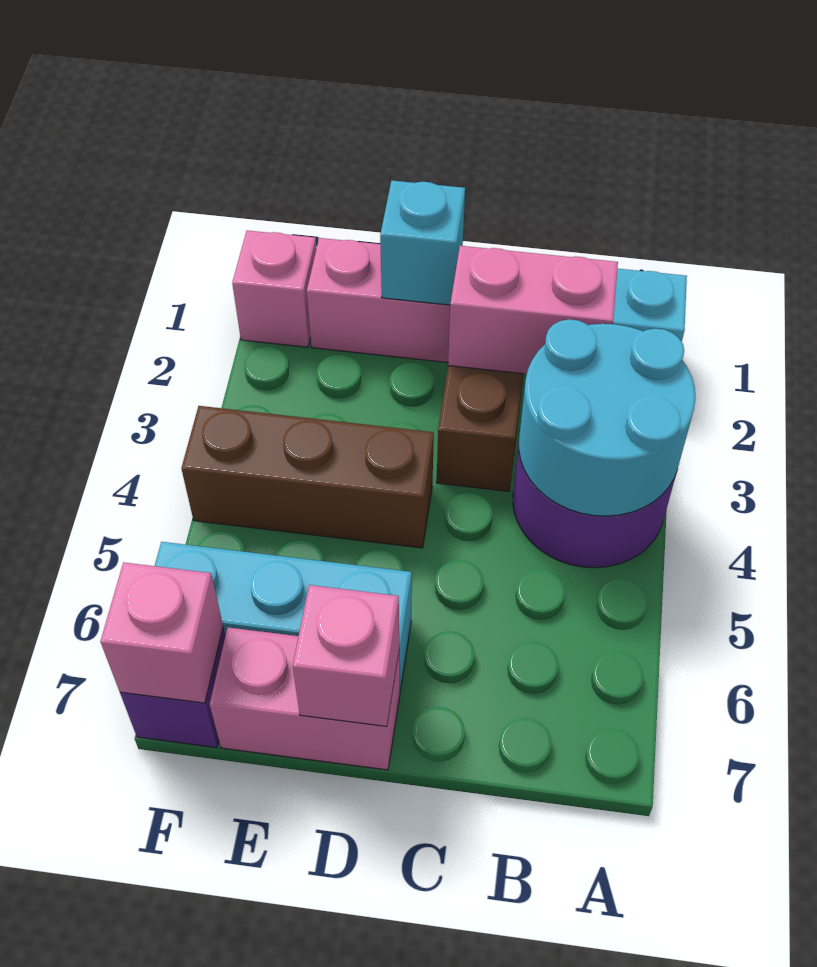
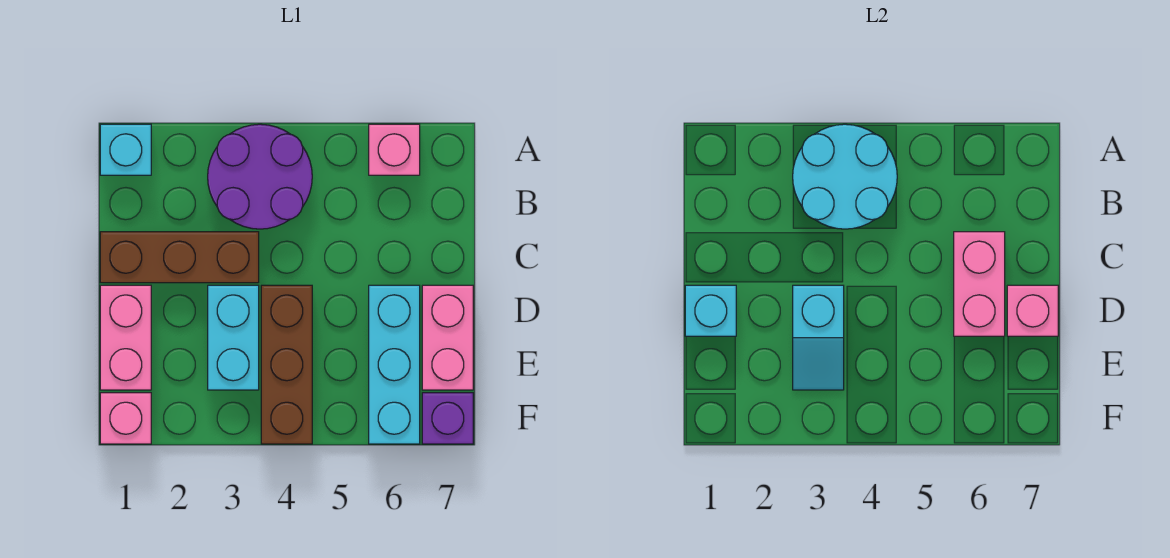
pink brick B2:C2 level 2 -> pink brick C6:D6 level 2
none -> cyan brick D3:E3 level 1
none -> cyan slope D3:E3 level 2 top D
pink brick F7 level 2 -> pink brick A6 level 1

